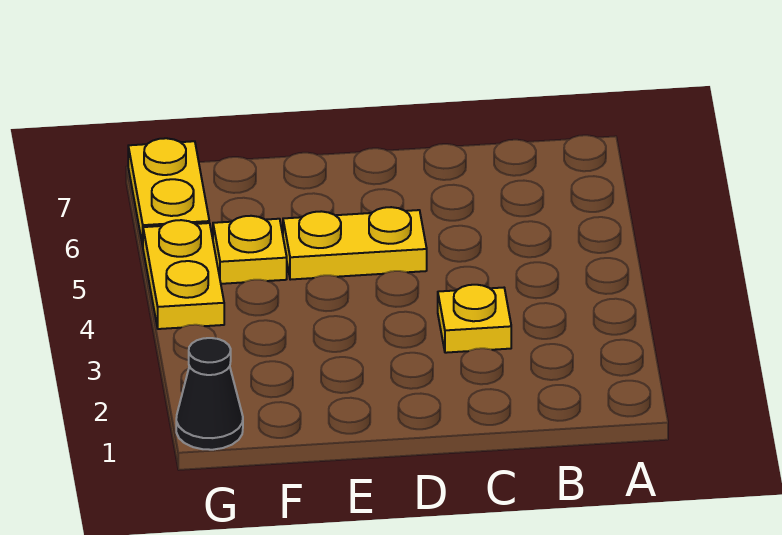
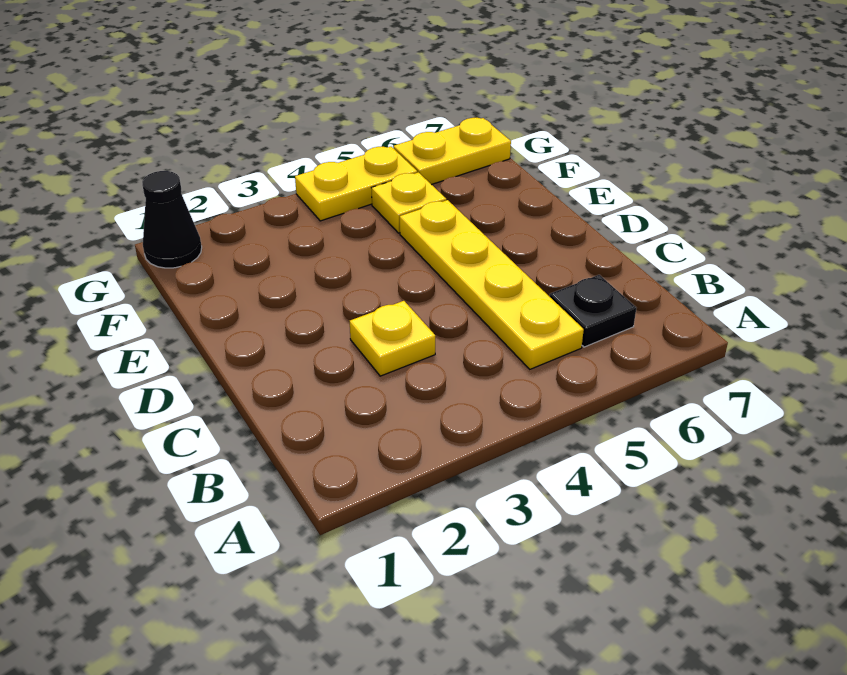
none -> black plate B6 level 1
yellow plate D5:E5 level 1 -> yellow plate B5:E5 level 1

